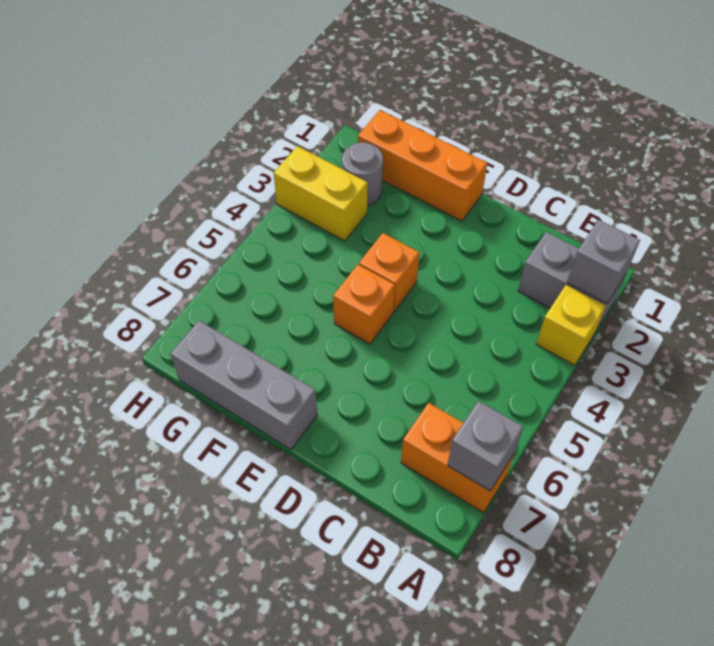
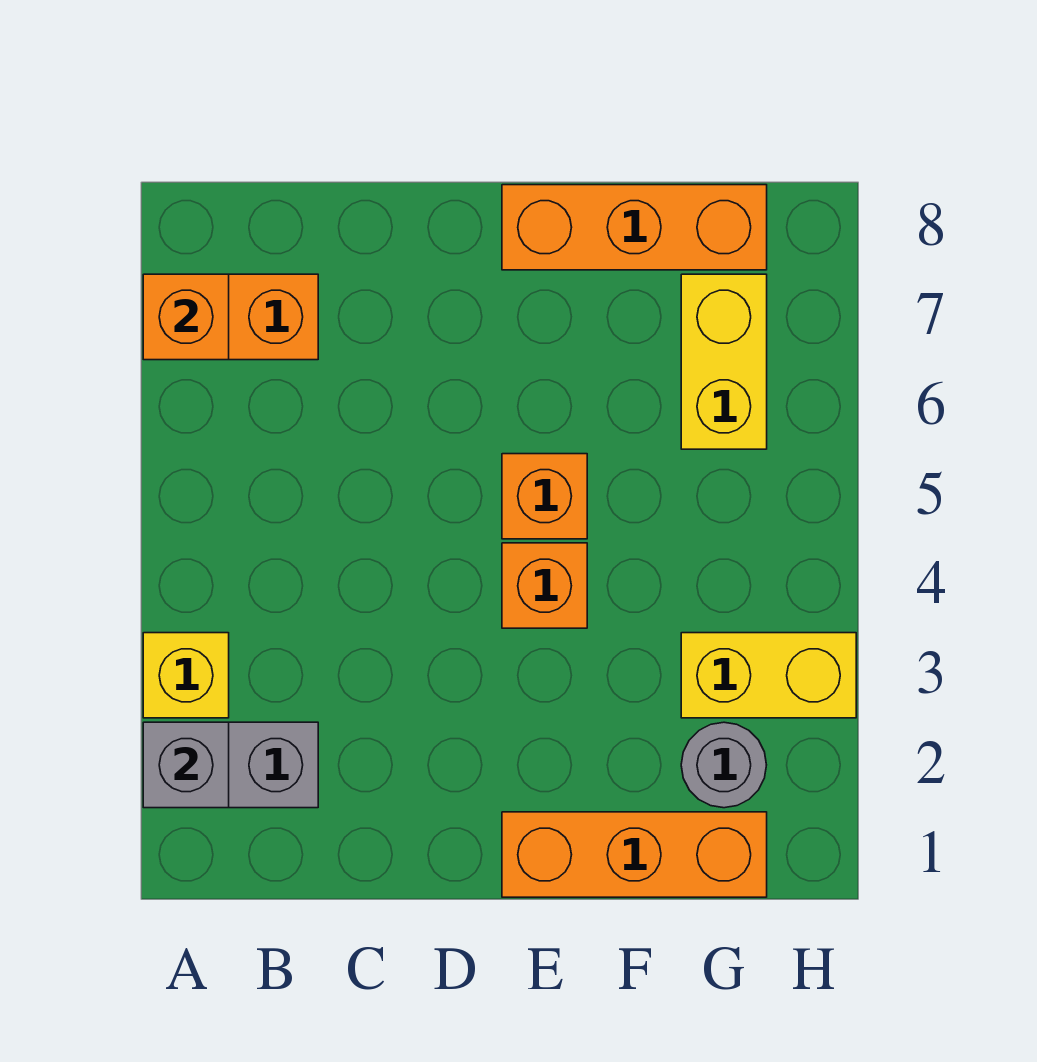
grey brick A7 level 2 -> orange brick A7 level 2
grey brick E8:G8 level 1 -> orange brick E8:G8 level 1
none -> yellow brick G6:G7 level 1

